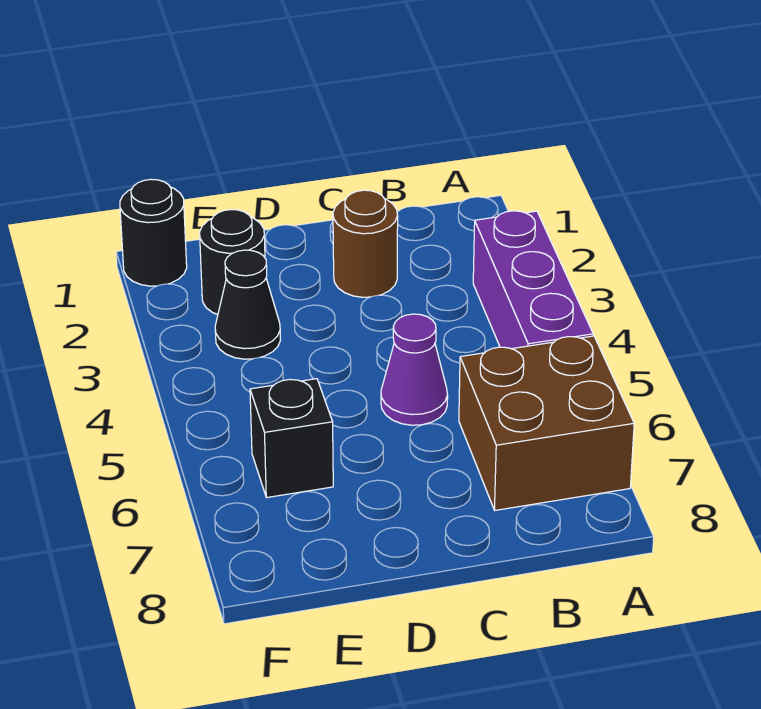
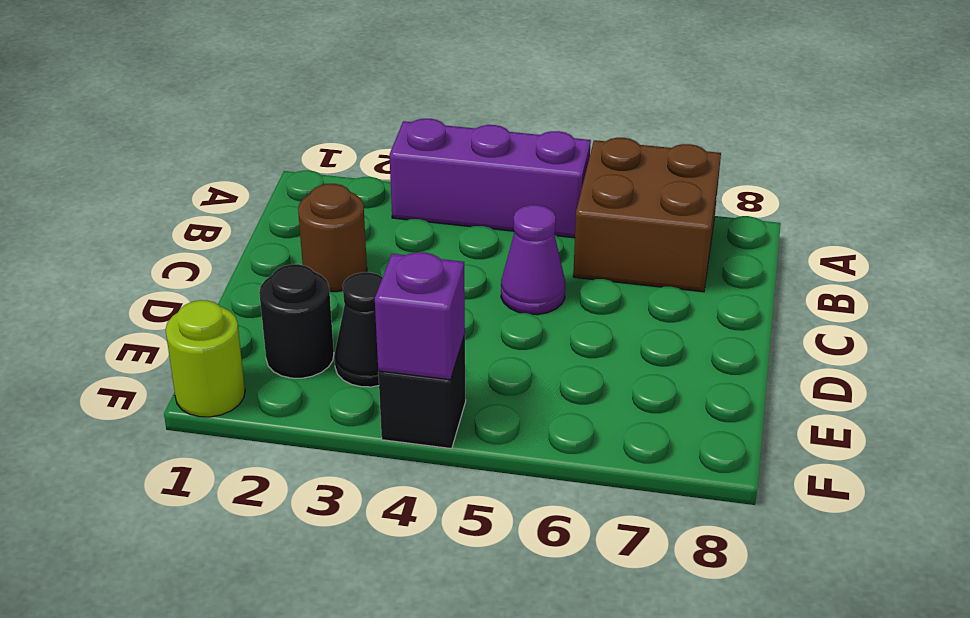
black brick E6 level 1 -> black brick F4 level 1
black round brick F1 level 1 -> lime round brick F1 level 1
none -> purple brick F4 level 2

